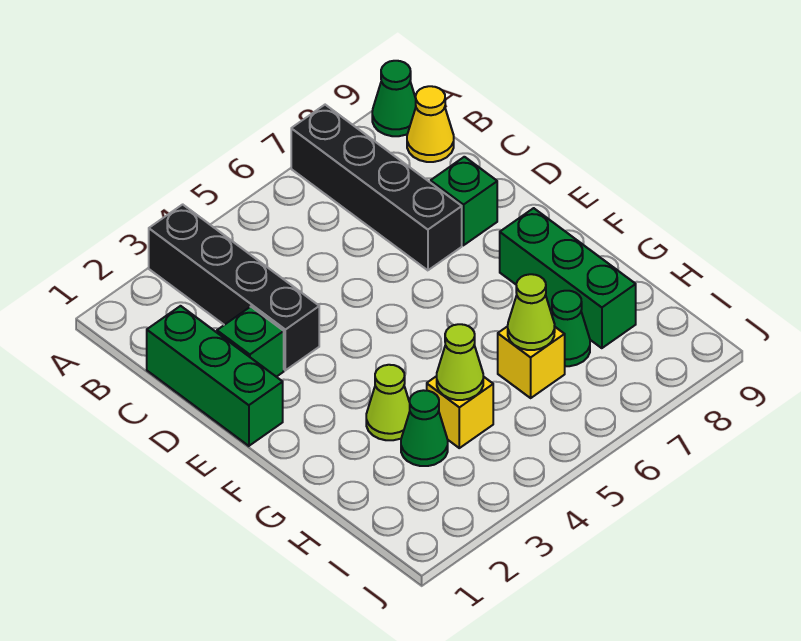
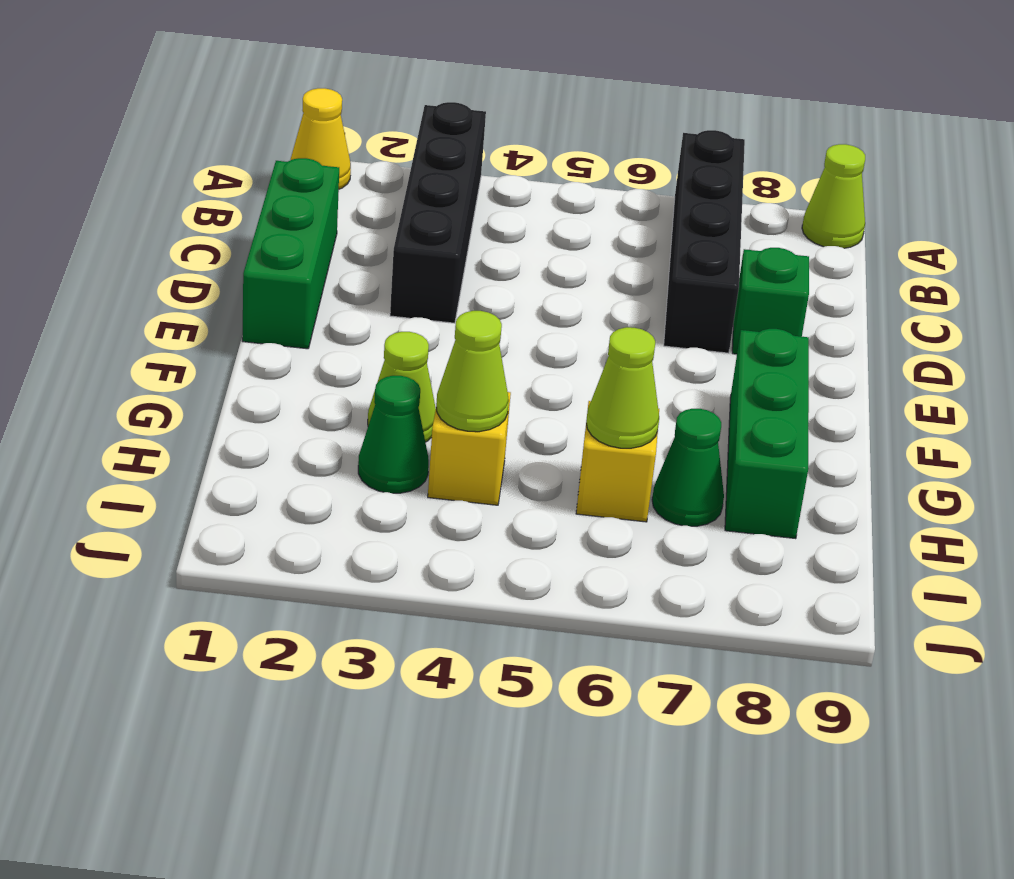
green cone A9 level 1 -> lime cone A9 level 1
yellow cone B9 level 1 -> yellow cone A1 level 1
green brick D2 level 1 -> none

